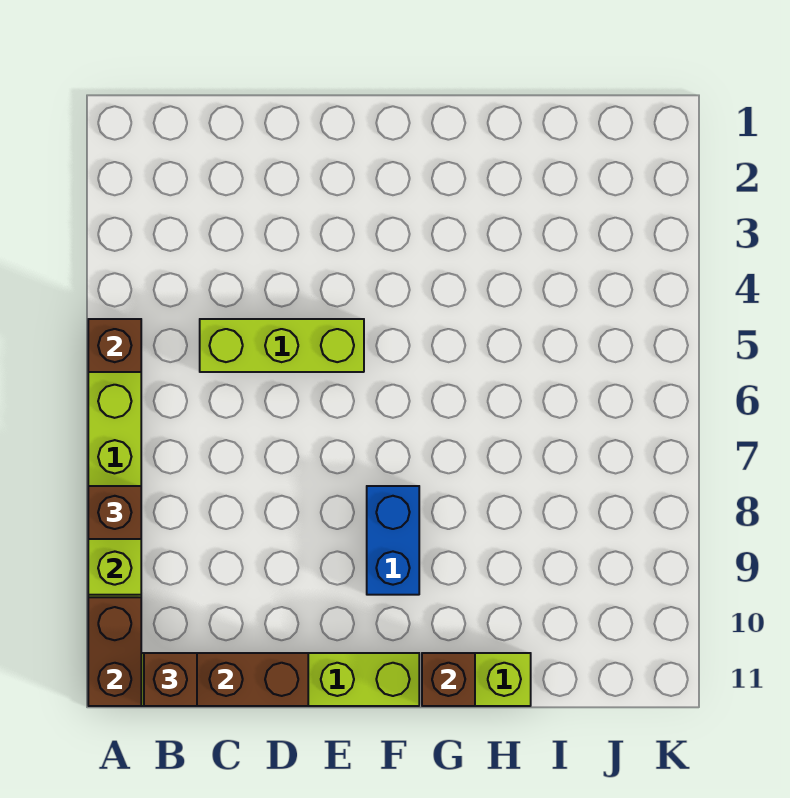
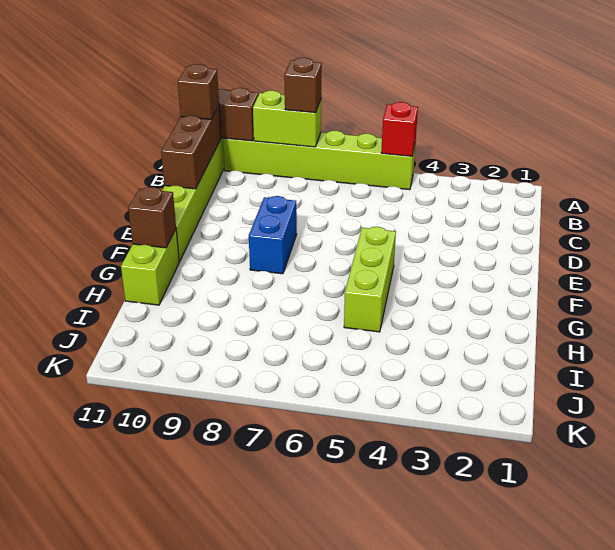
brown brick A5 level 2 -> red brick A5 level 2
lime brick C5:E5 level 1 -> lime brick F5:H5 level 1
blue brick F8:F9 level 1 -> blue brick E8:F8 level 1

